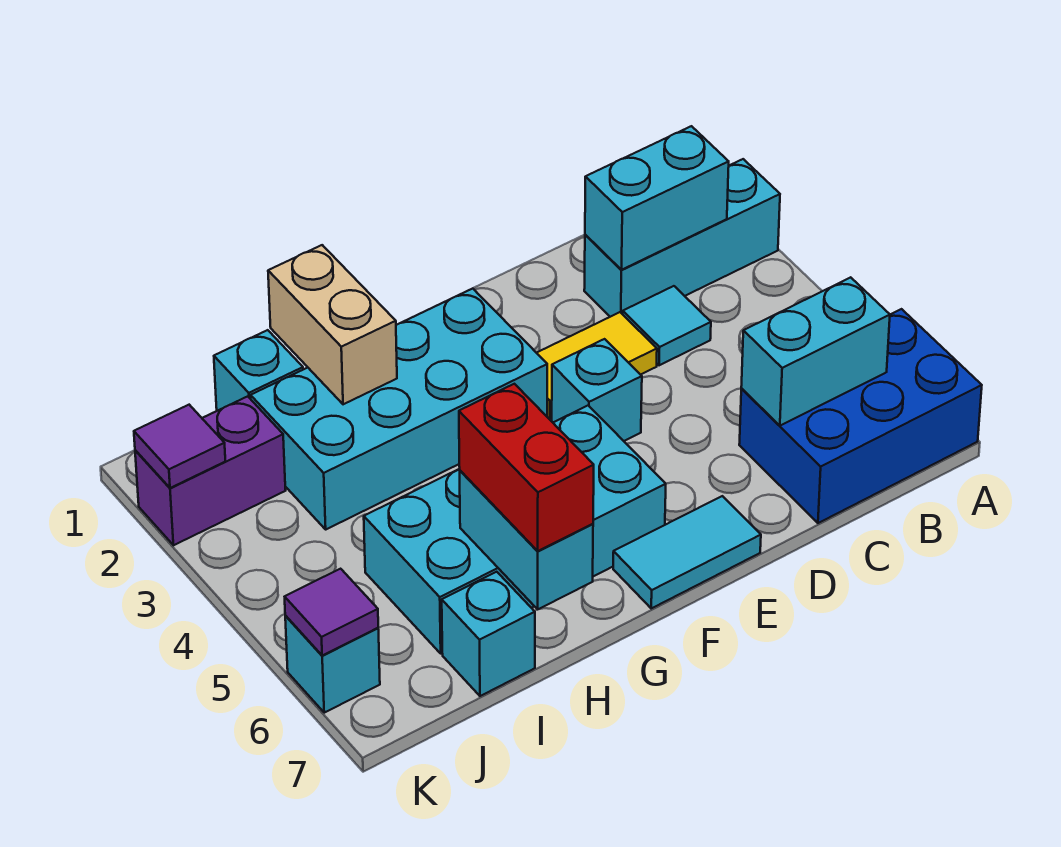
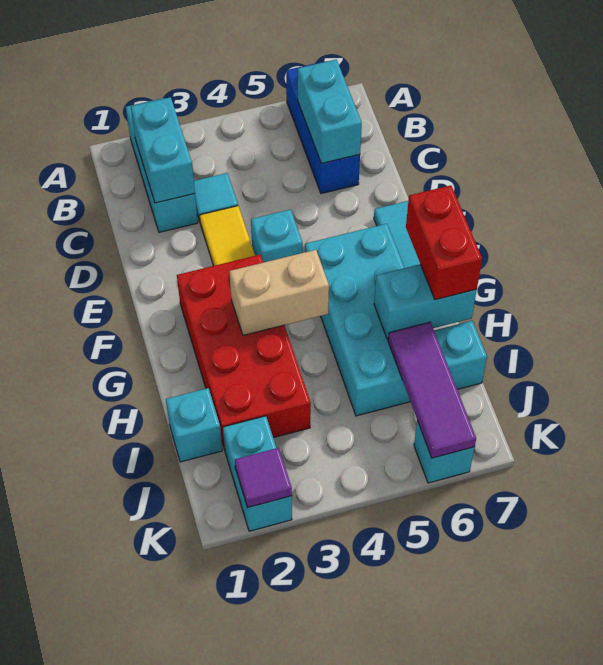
blue brick A6:C7 level 1 -> blue brick A6:C6 level 1
cyan brick F2:I3 level 1 -> red brick F2:I3 level 1
tan brick H1:H2 level 2 -> tan brick G3:G4 level 2
red brick H6:H7 level 3 -> red brick G7:H7 level 3
purple brick J2:K2 level 1 -> cyan brick J2:K2 level 1
purple tile K6 level 2 -> purple tile I6:K6 level 2

